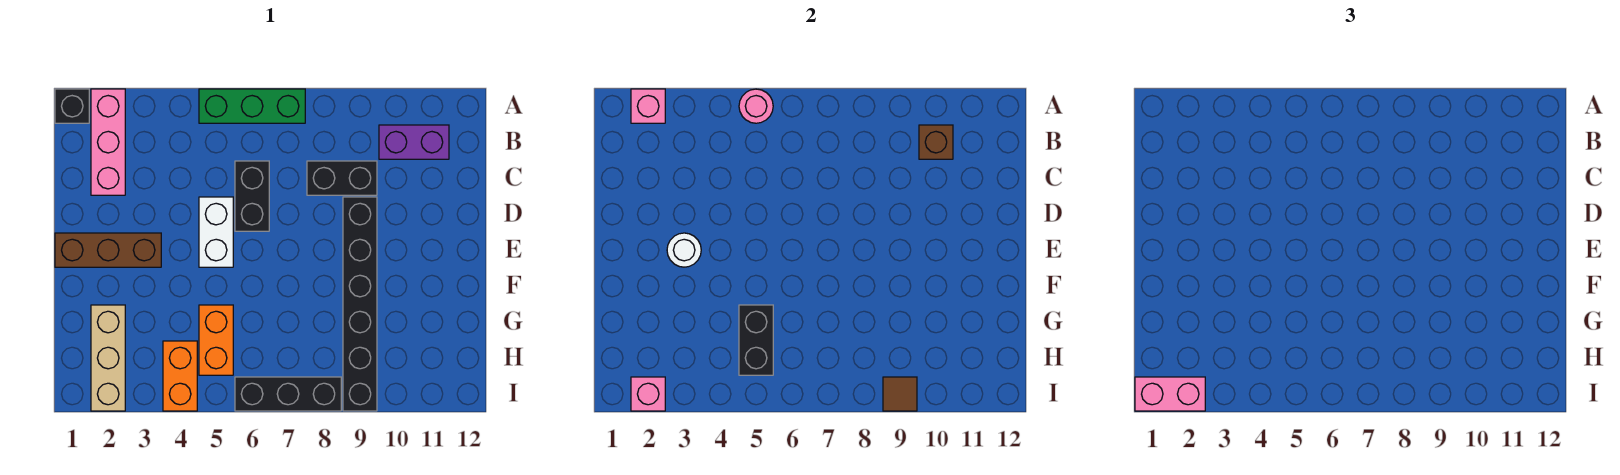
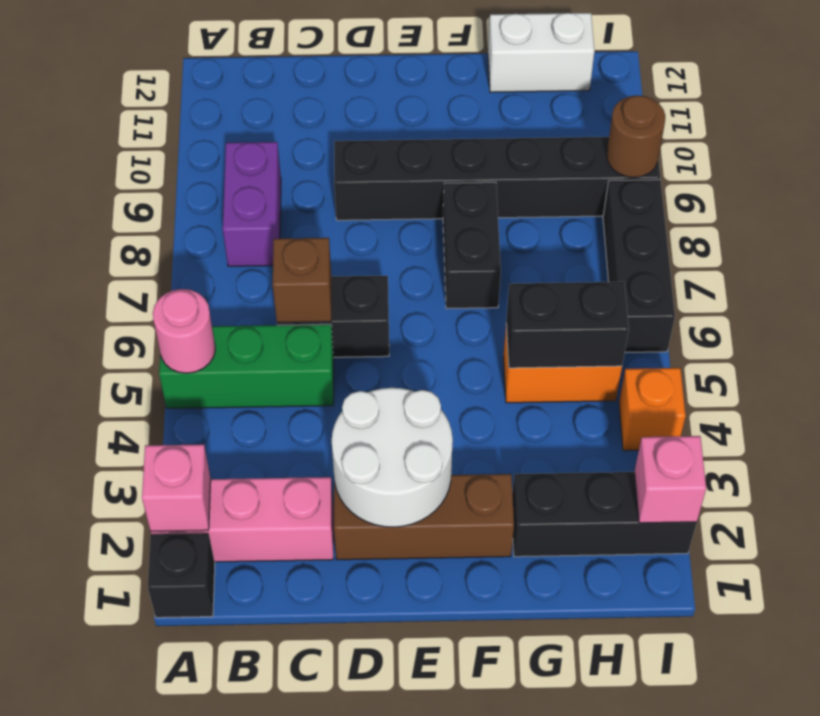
green brick A5:A7 level 1 -> green brick A5:C5 level 1
purple brick B10:B11 level 1 -> purple brick B8:B9 level 1
brown brick B10 level 2 -> brown brick C6 level 2
black brick C8:C9 level 1 -> black brick F7:F8 level 1
white brick D5:E5 level 1 -> white brick G12:H12 level 1
brown brick E1:E3 level 1 -> brown brick D2:F2 level 1
white round brick E3 level 2 -> white round brick D2:E3 level 2
tan brick G2:I2 level 1 -> black brick G2:I2 level 1
orange brick H4:I4 level 1 -> orange brick I4 level 1
pink brick I1:I2 level 3 -> none
brown tile I9 level 2 -> brown round brick I9 level 2

